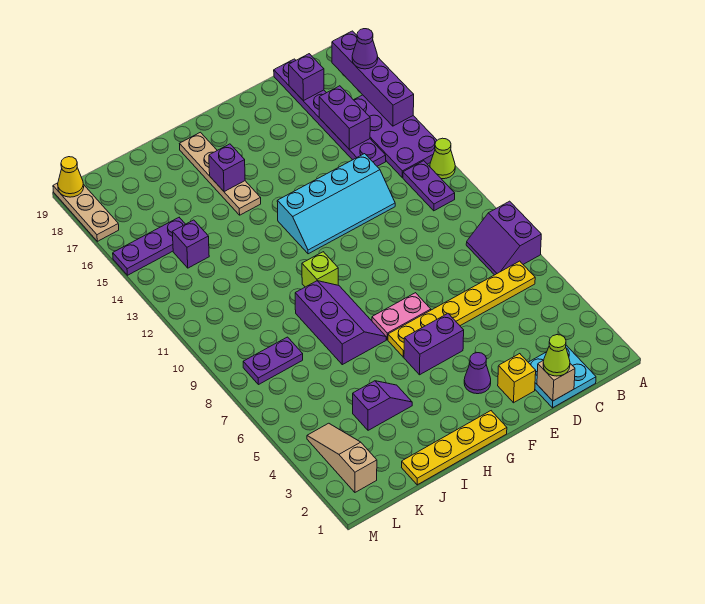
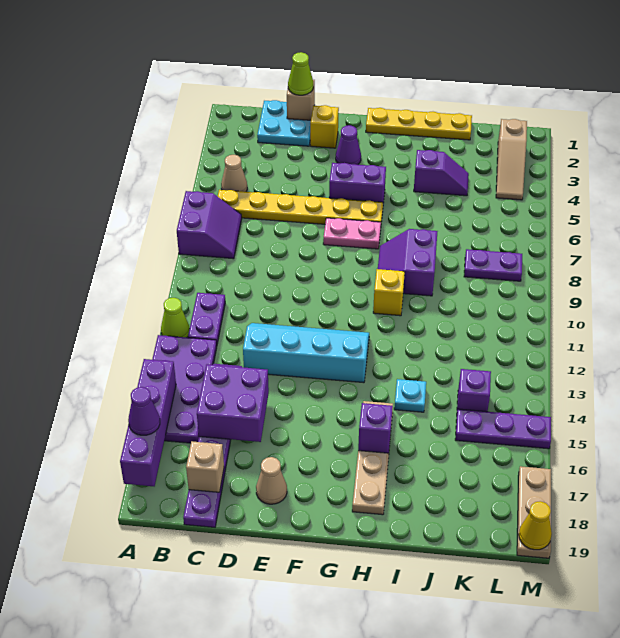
none -> tan cone B5 level 1
purple brick C15:C16 level 2 -> purple brick C15:D16 level 2
purple brick C18 level 2 -> tan brick C18 level 2
none -> tan cone E18 level 1
purple slope H7:I9 level 1 top I -> purple slope H8:I9 level 1 top I
lime brick H10 level 1 -> yellow brick H10 level 1
purple slope I4:J4 level 1 top J -> purple slope I4:J4 level 1 top I
none -> cyan plate I14 level 1

